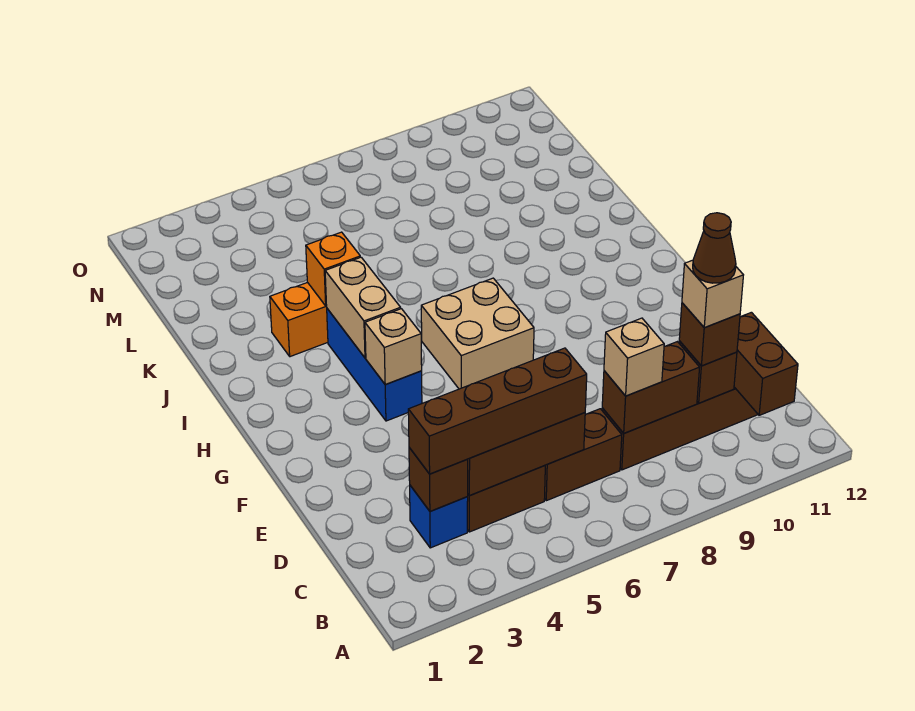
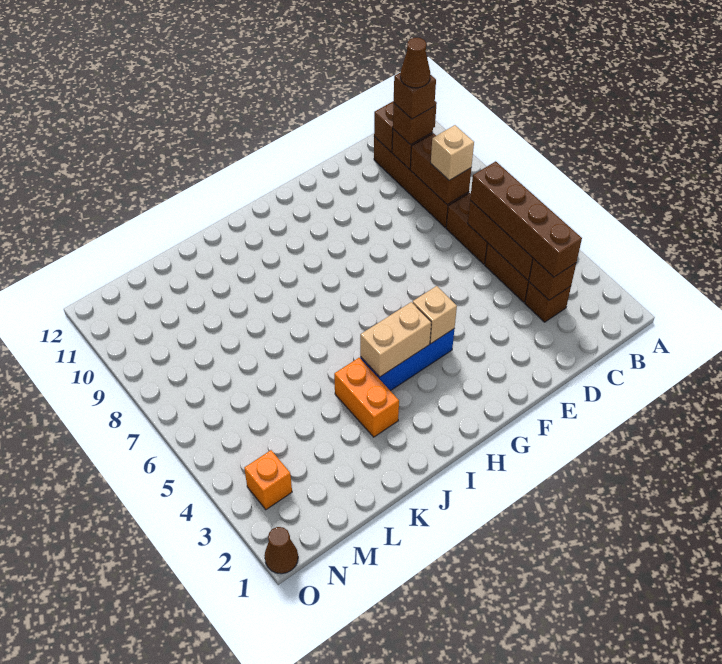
blue brick C3 level 1 -> brown brick C3 level 1
tan brick C10 level 4 -> brown brick C10 level 4
tan brick G6:H7 level 1 -> none
orange brick J4 level 2 -> orange brick N3 level 1
none -> brown cone O1 level 1

